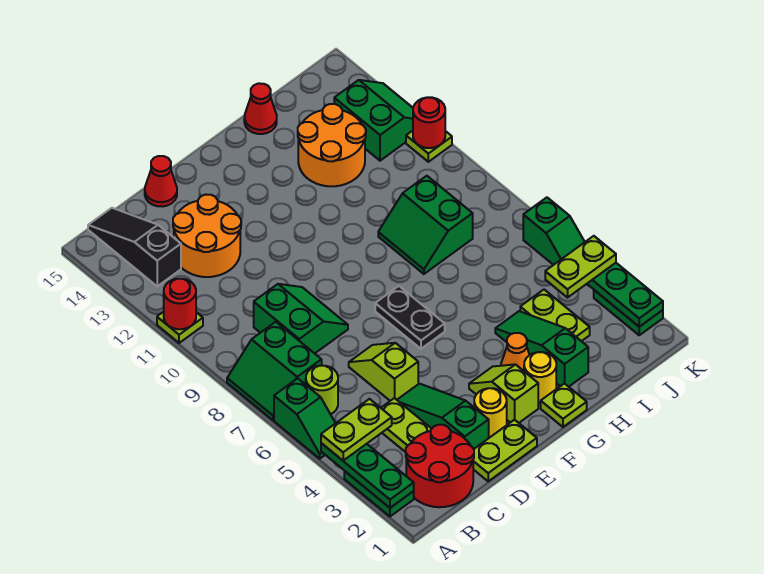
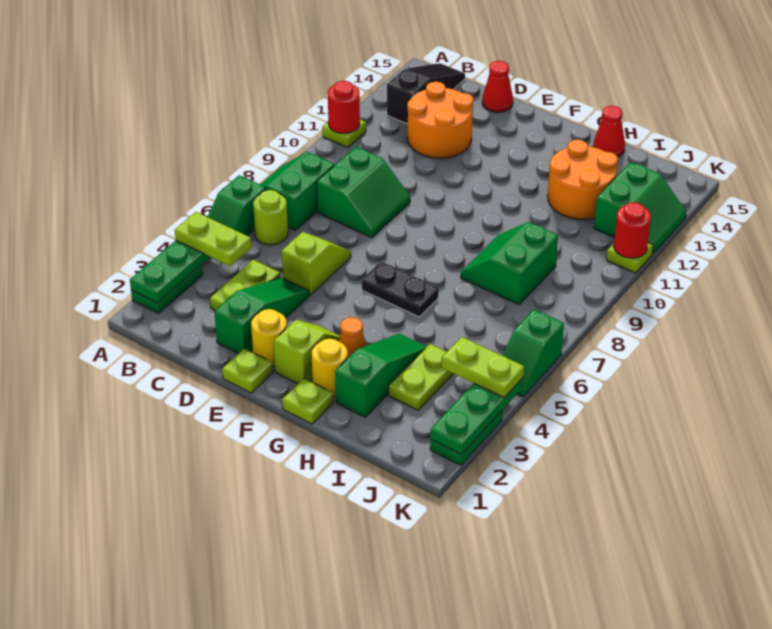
red round brick B1:C2 level 1 -> none
lime plate D1:E1 level 1 -> lime plate E1 level 1
black plate F6:F7 level 1 -> black plate F6:G6 level 1

